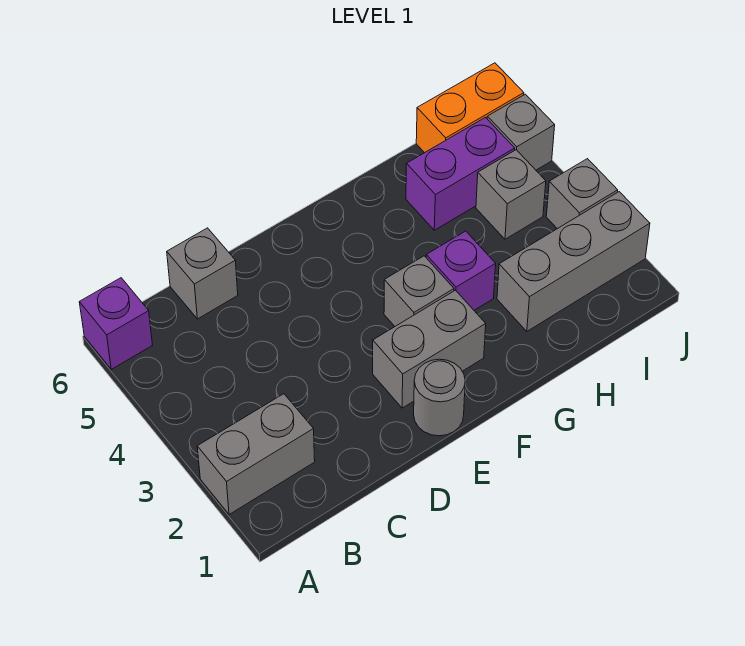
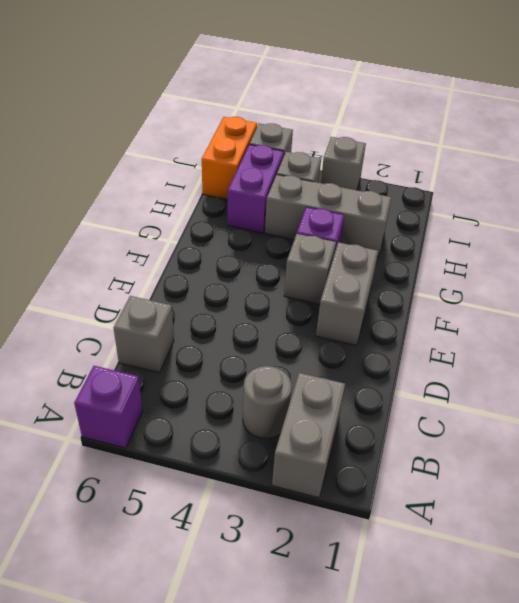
grey round brick E1 level 1 -> grey round brick B3 level 1
grey brick H2:J2 level 1 -> grey brick H2:H4 level 1

